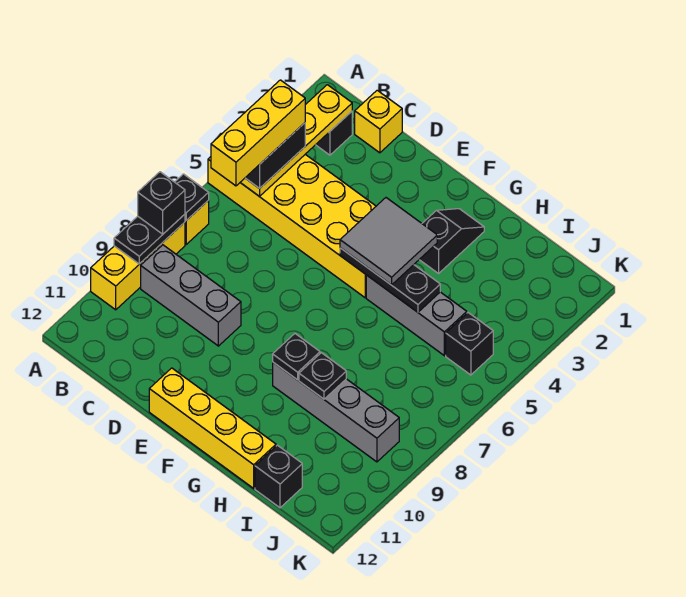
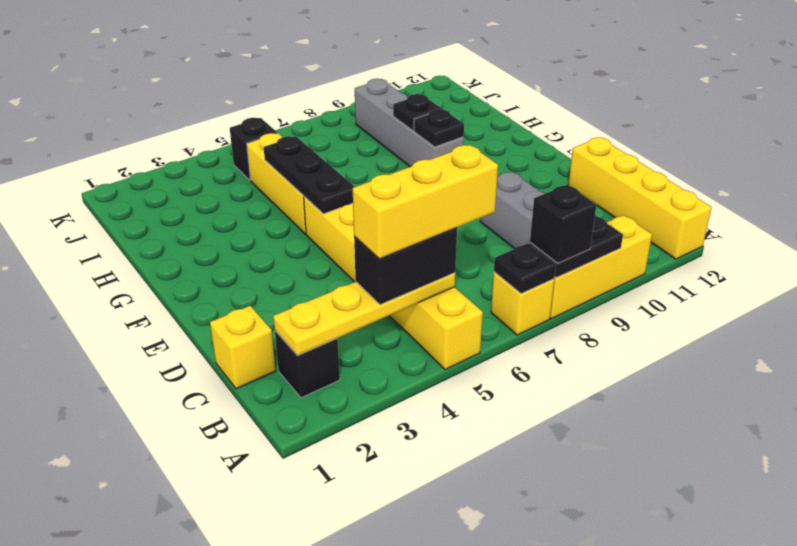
yellow brick A4:F5 level 1 -> yellow brick A5:F5 level 1
yellow brick E12:H12 level 1 -> yellow brick A12:D12 level 1
grey tile F4:G5 level 3 -> none
black slope G2:G3 level 1 top 3 -> none
grey brick G5:I5 level 1 -> yellow brick G5:I5 level 1
black brick I12 level 1 -> none

